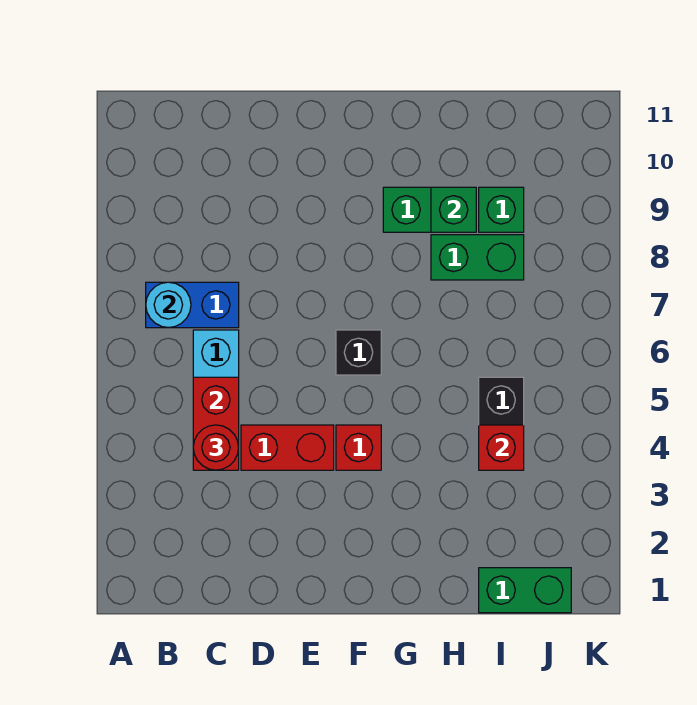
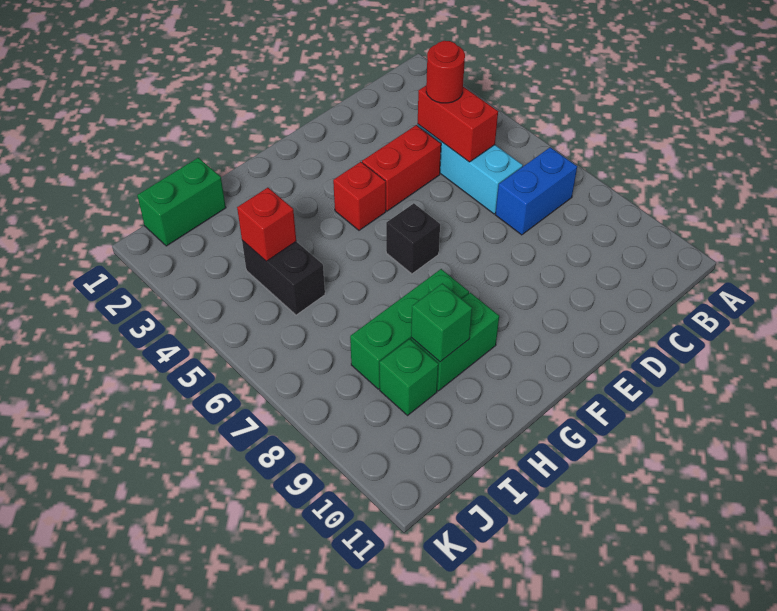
cyan round brick B7 level 2 -> none
green brick H8:I8 level 1 -> green brick G8:I8 level 1

